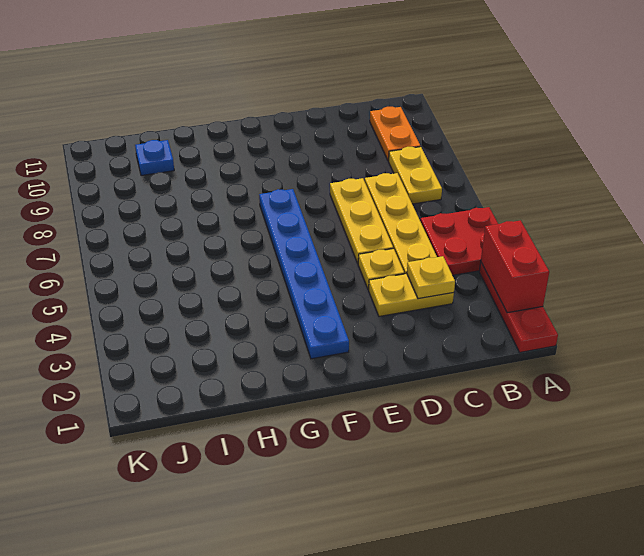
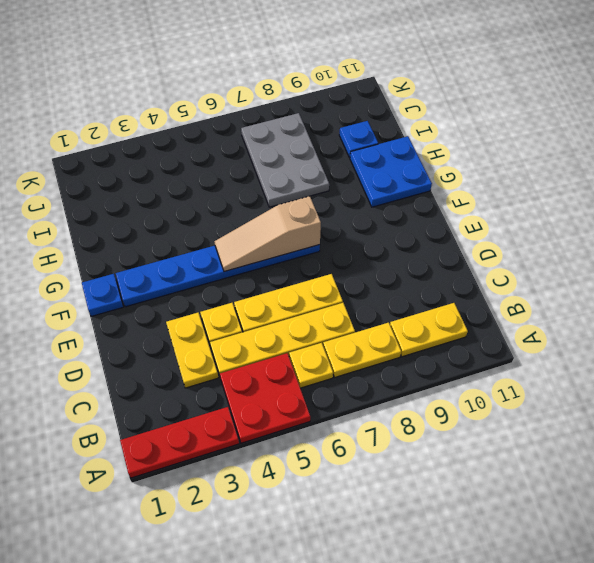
red brick A2:A3 level 2 -> none
orange plate B9:B10 level 1 -> yellow plate B9:B10 level 1
yellow plate C3 level 2 -> yellow plate B6 level 1
none -> blue plate F1 level 1
none -> tan slope F5:F7 level 2 top 7
none -> blue plate G10:H11 level 1
none -> grey plate H7:J8 level 1

